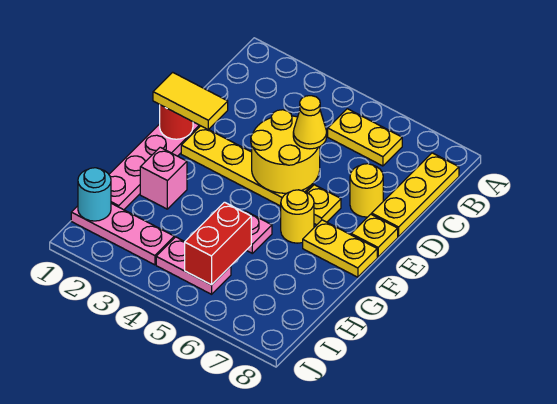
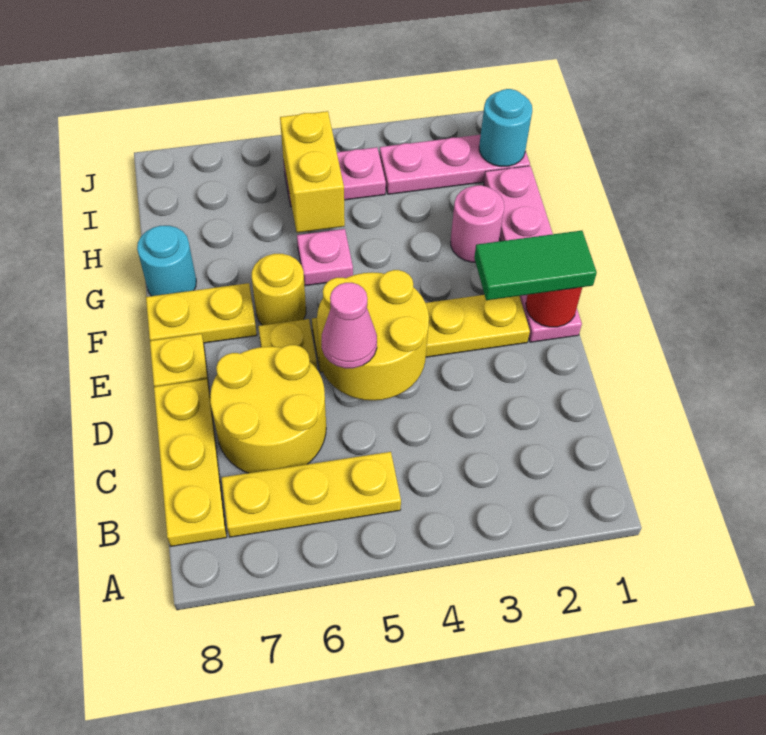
yellow plate B5:B6 level 1 -> yellow plate B5:B7 level 1
yellow cone D5 level 3 -> pink cone D5 level 3
yellow round brick D7 level 1 -> yellow round brick C6:D7 level 1
yellow tile E1:E2 level 3 -> green tile E1:E2 level 3
pink brick G2 level 1 -> pink round brick G2 level 1
none -> cyan round brick G8 level 1
red brick H5:I5 level 2 -> yellow brick H5:I5 level 2

